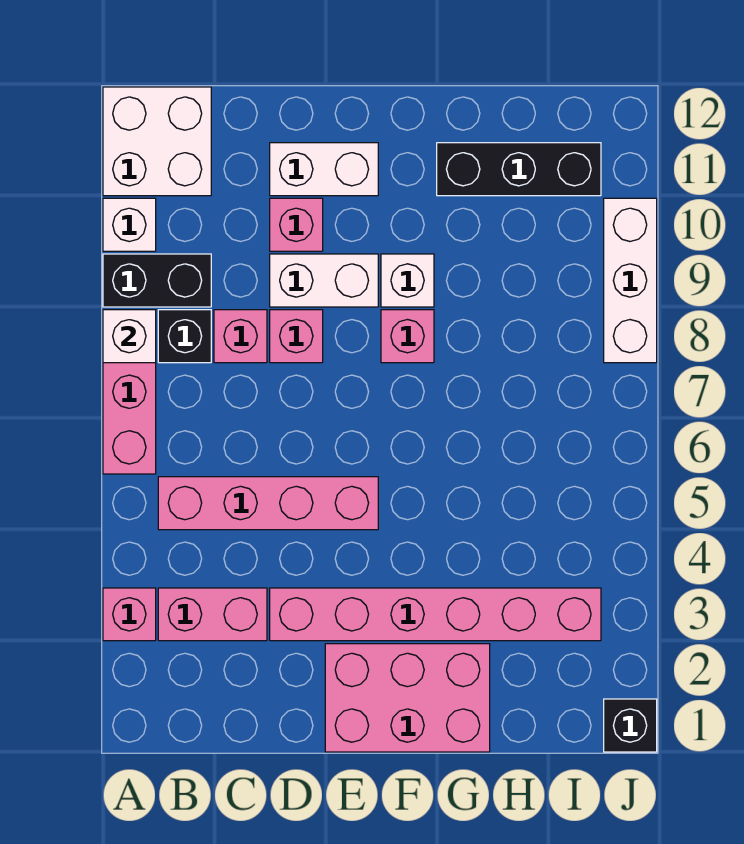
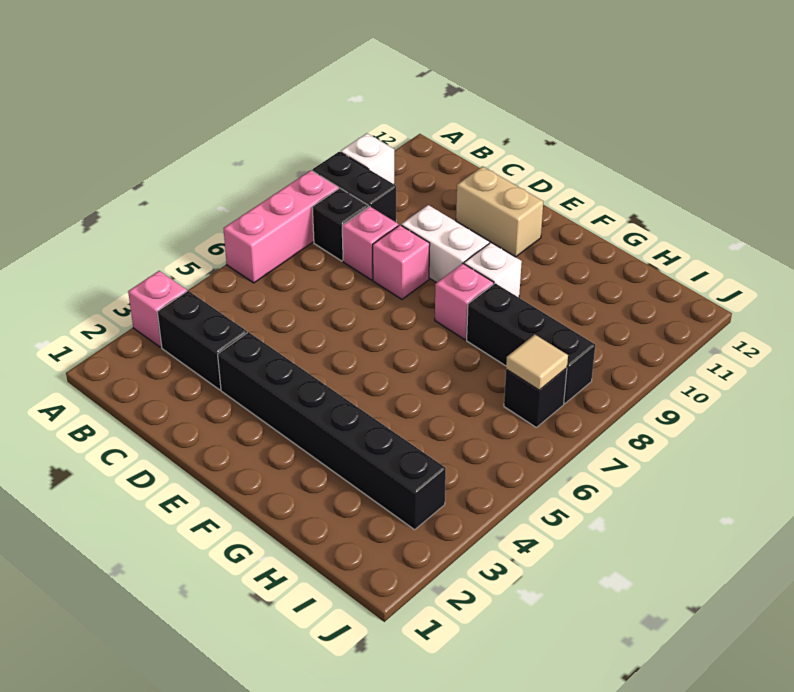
white brick A8 level 2 -> none
white brick A11:B12 level 1 -> none
pink brick B3:C3 level 1 -> black brick B3:C3 level 1
pink brick B5:E5 level 1 -> none
pink brick D3:I3 level 1 -> black brick D3:I3 level 1
pink brick D10 level 1 -> none
white brick D11:E11 level 1 -> tan brick D11:E11 level 1
pink brick E1:G2 level 1 -> none
black brick G11:I11 level 1 -> black brick G8:I8 level 1
none -> tan tile I7 level 2
black brick J1 level 1 -> black brick I7 level 1
white brick J8:J10 level 1 -> none

